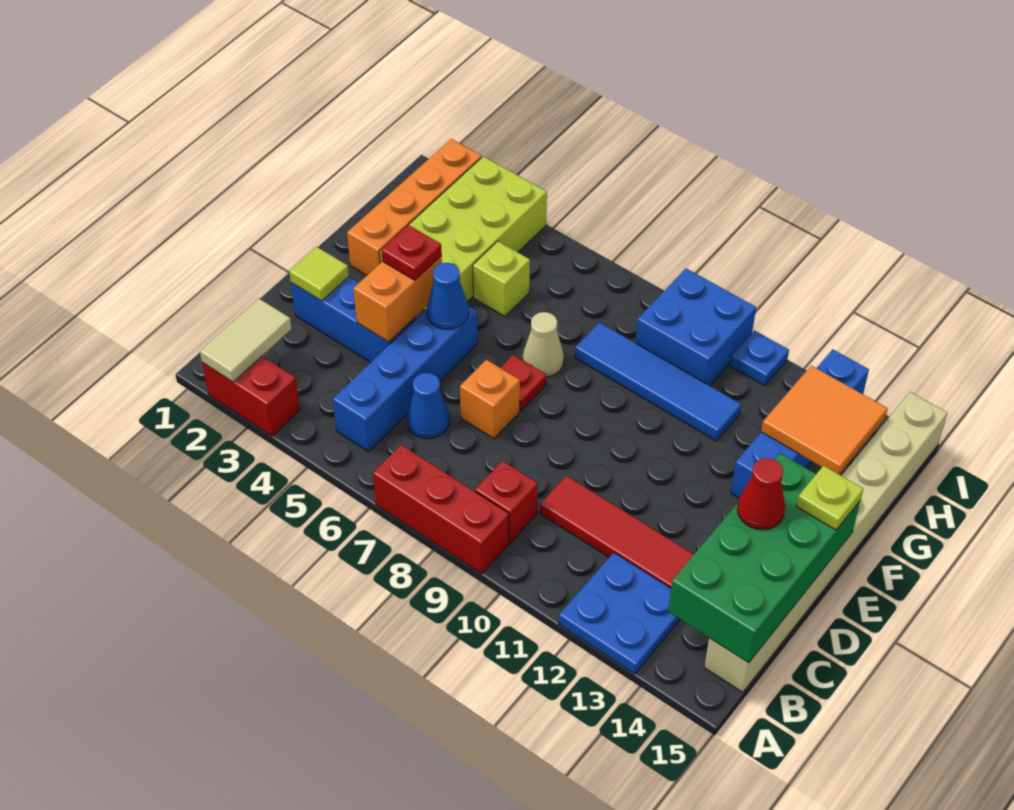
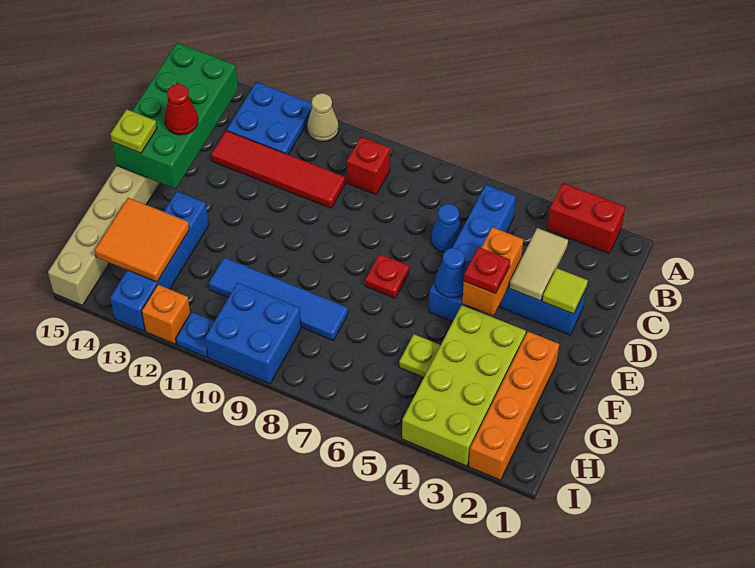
tan tile A2:B2 level 2 -> tan tile C3:D3 level 2
red brick A7:A9 level 1 -> none
orange brick D7 level 1 -> orange brick I12 level 1
tan cone F7 level 1 -> tan cone A11 level 1
lime brick G5 level 1 -> lime plate G5 level 1

